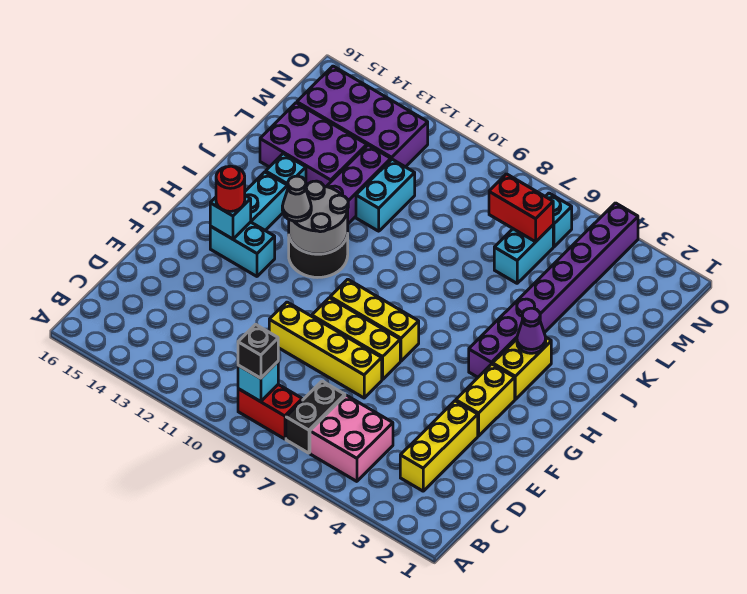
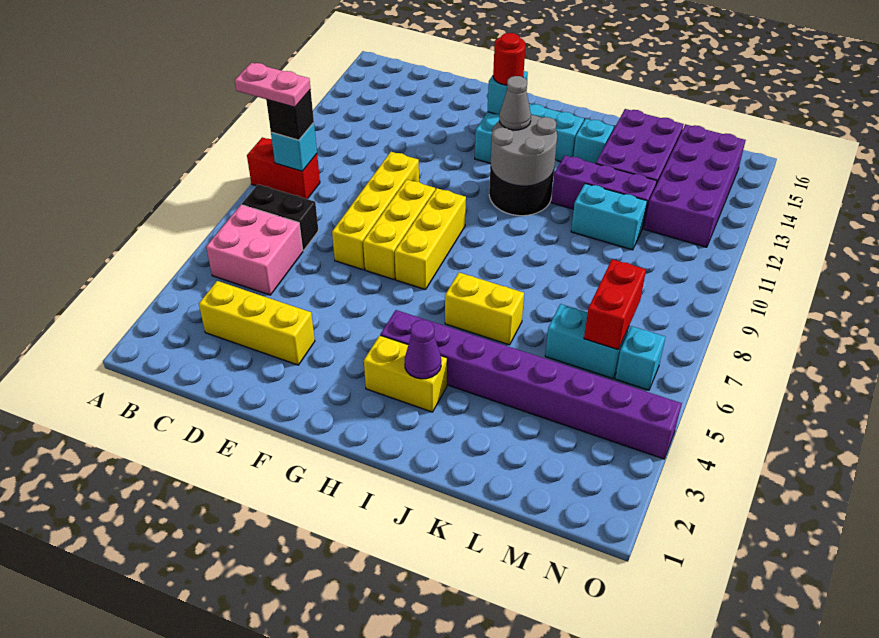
none -> pink plate A9:B9 level 4
red brick B8:B9 level 1 -> red brick A9:B9 level 1
yellow brick F3:G3 level 1 -> yellow brick I6:J6 level 1

